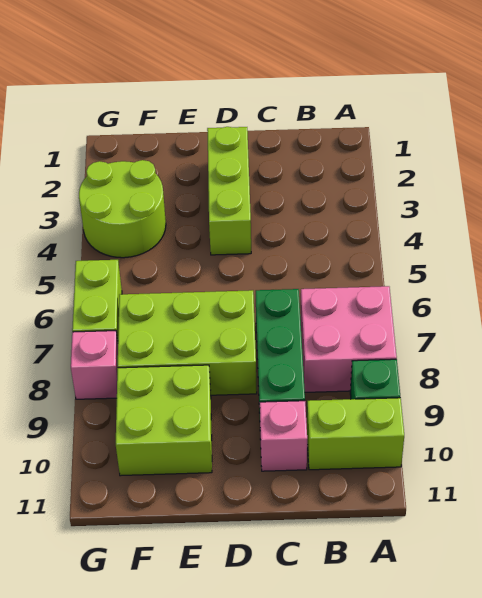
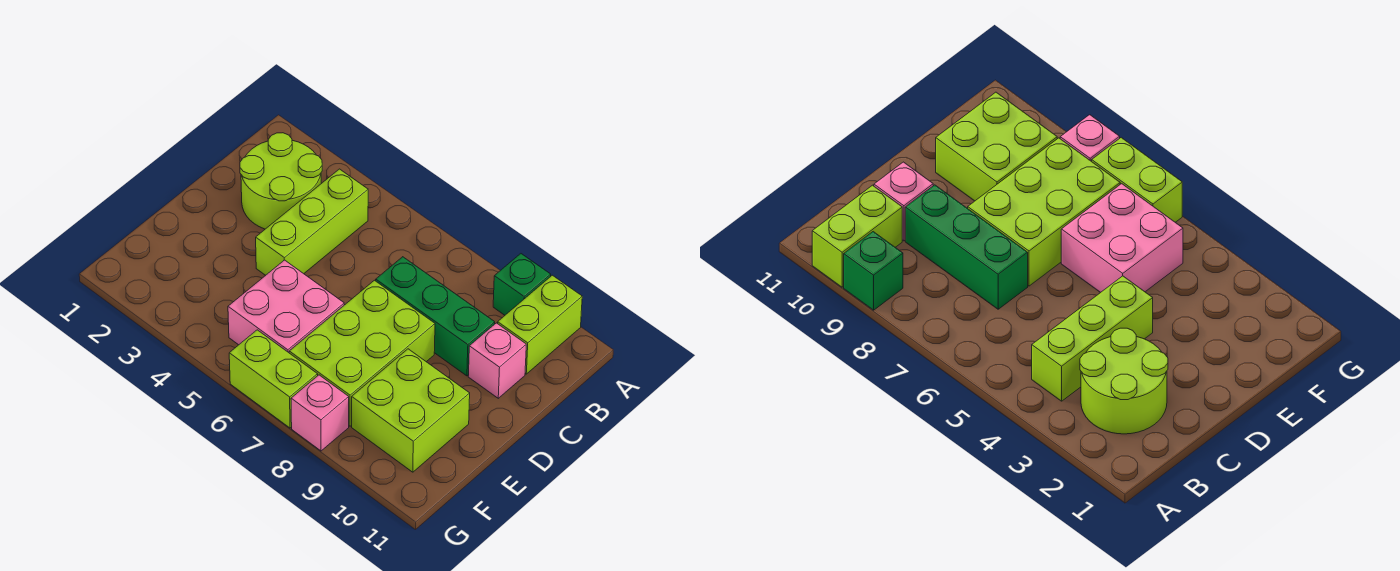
pink brick A7:B8 level 1 -> pink brick E5:F6 level 1
lime brick D2:D4 level 1 -> lime brick B4:D4 level 1
lime round brick F3:G4 level 1 -> lime round brick B2:C3 level 1

